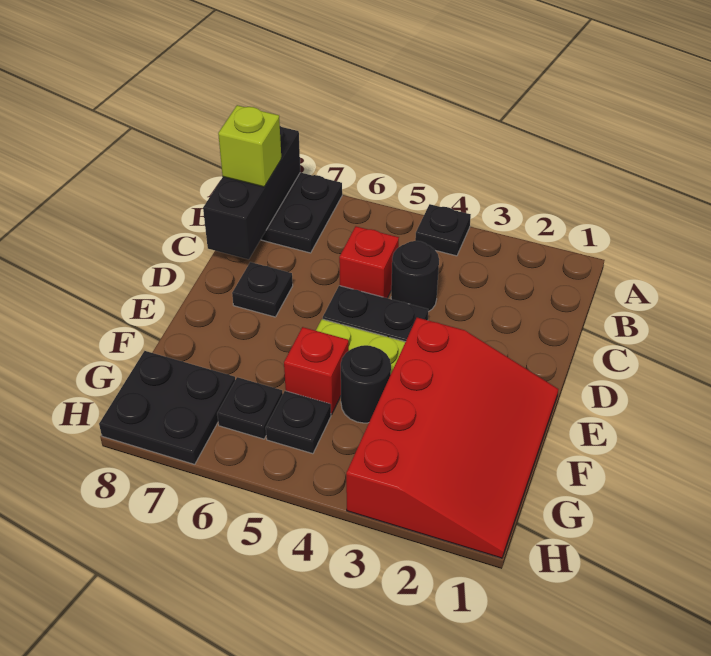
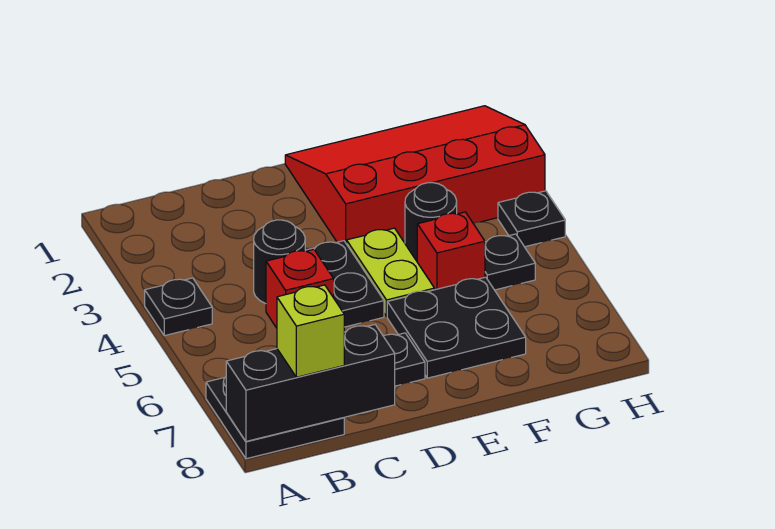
black plate G6 level 1 -> black plate H4 level 1
black plate G7:H8 level 1 -> black plate E6:F7 level 1

